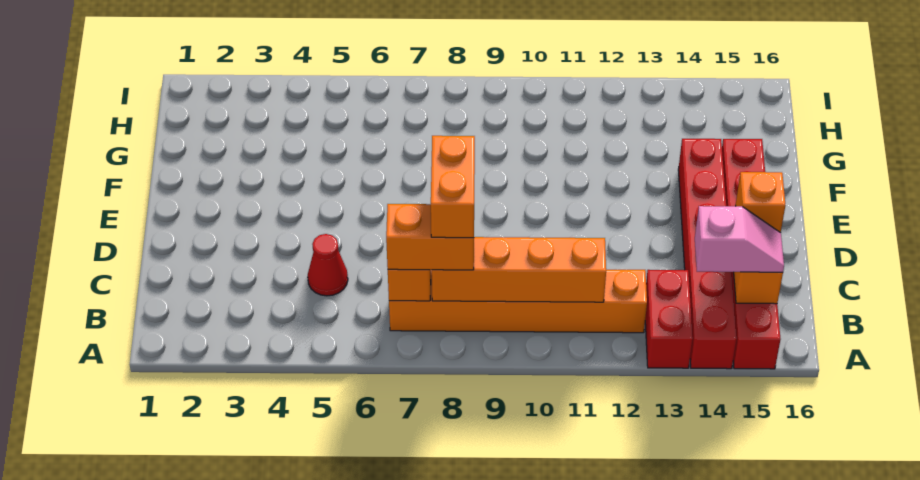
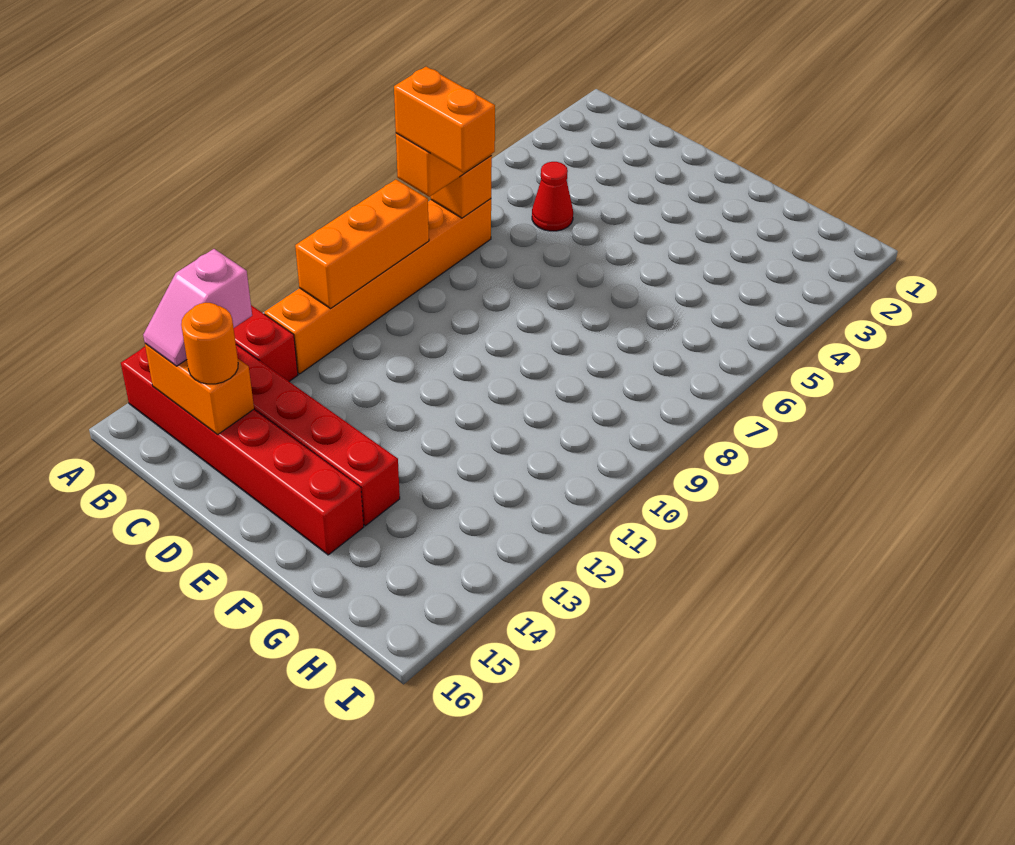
orange brick B8:B11 level 2 -> orange brick B9:B11 level 2
orange brick C15 level 3 -> orange round brick C15 level 3

